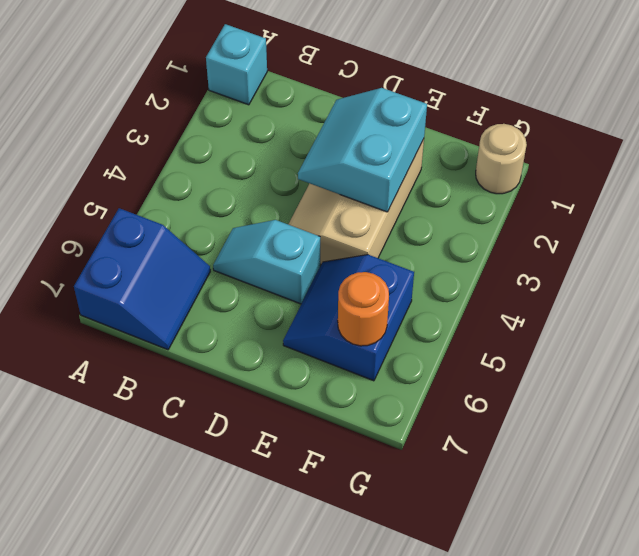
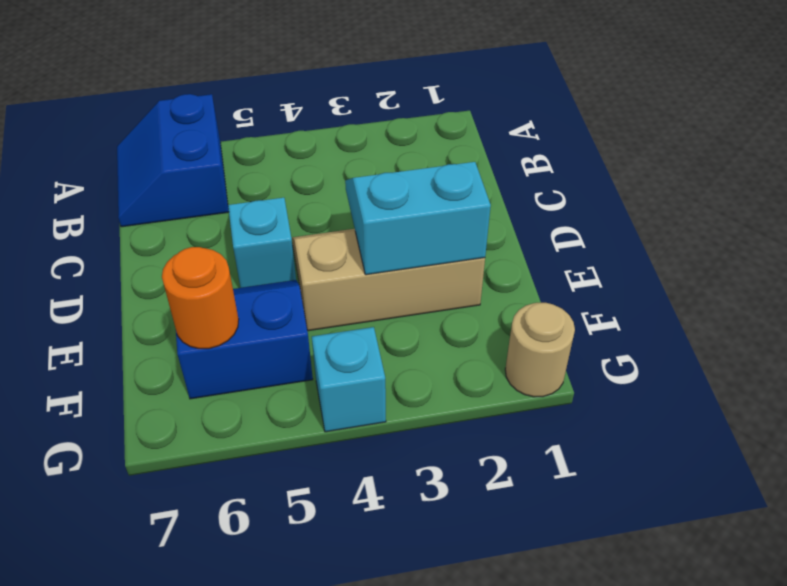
cyan brick A1 level 1 -> cyan brick G4 level 1
blue slope A6:B7 level 1 top A -> blue slope A6:B7 level 1 top 6

